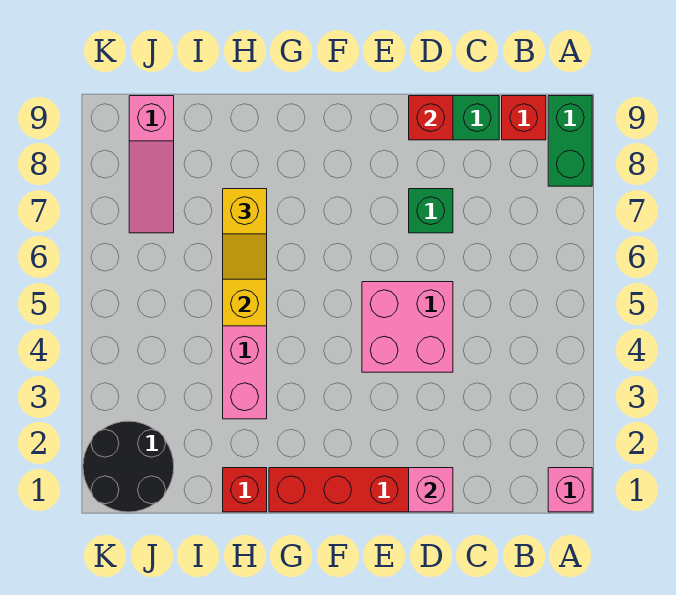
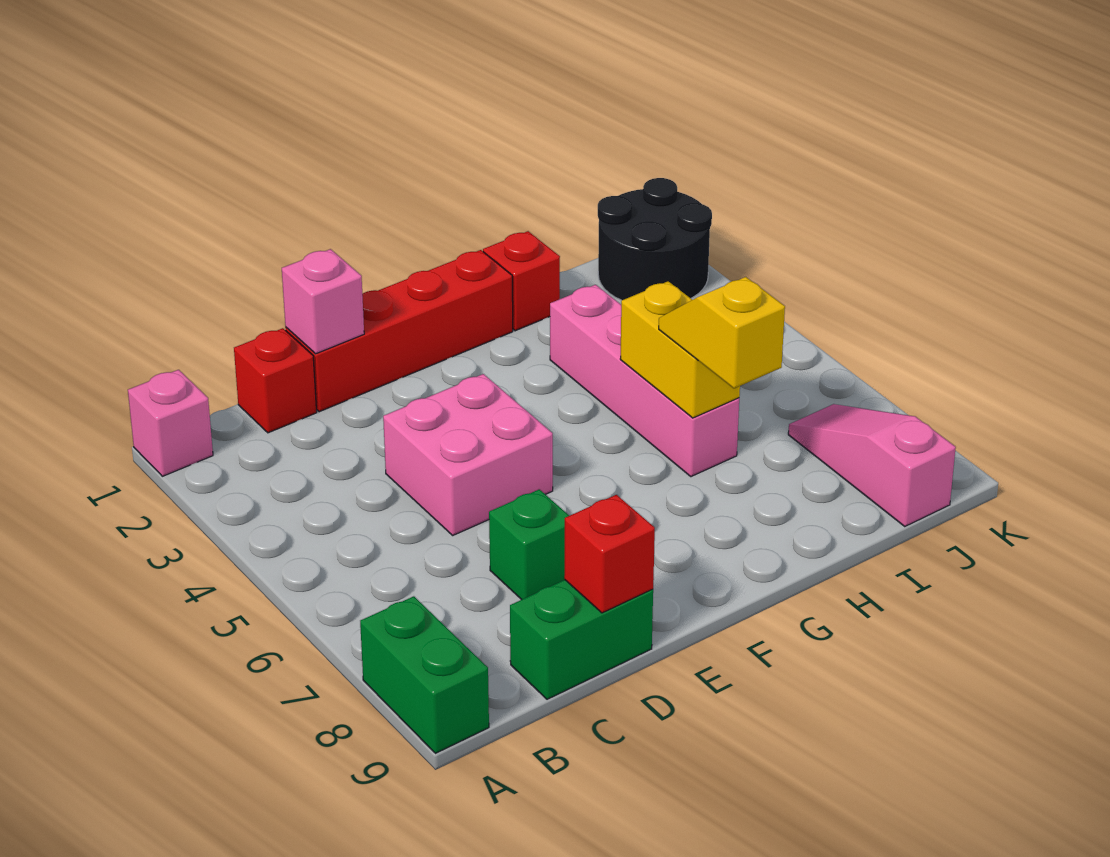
red brick B9 level 1 -> red brick C1 level 1

